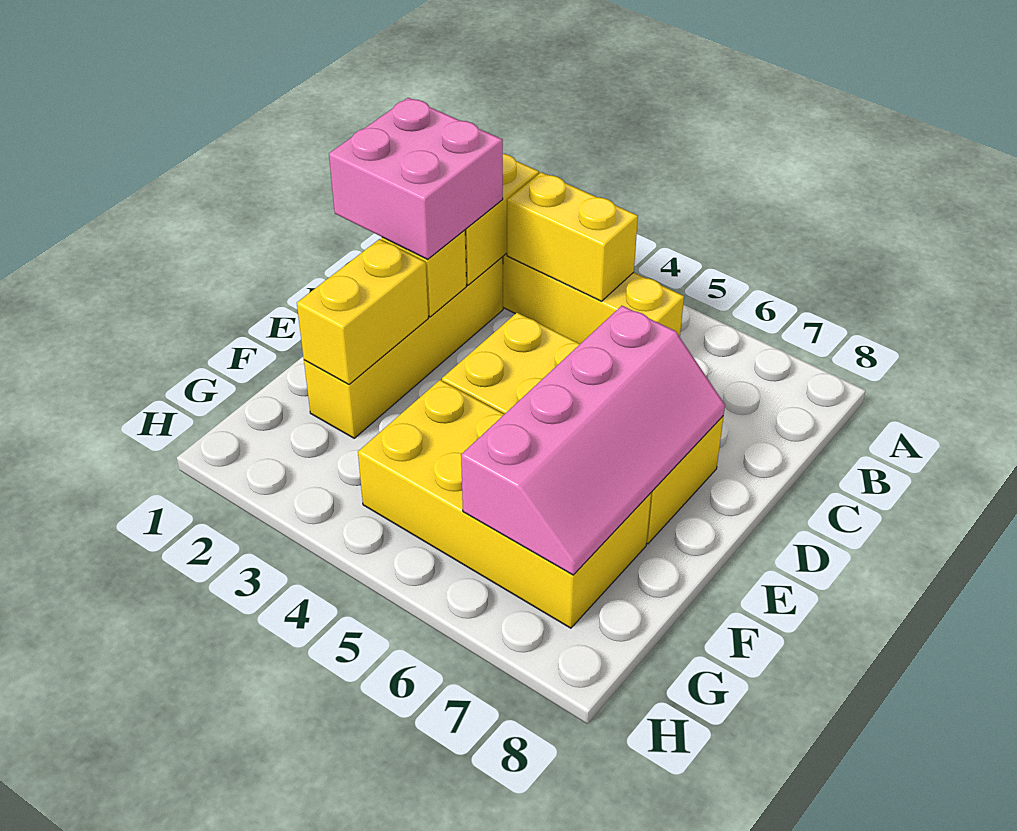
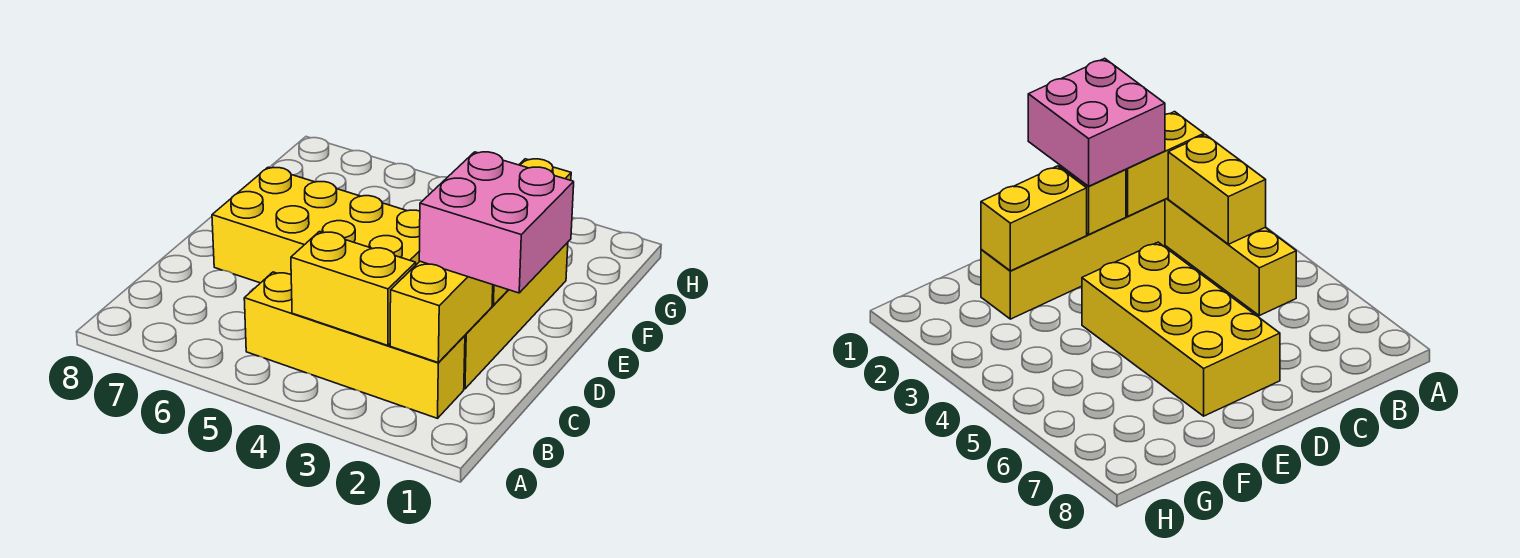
pink slope D6:G7 level 2 top 6 -> none
yellow brick F4:G7 level 1 -> none

